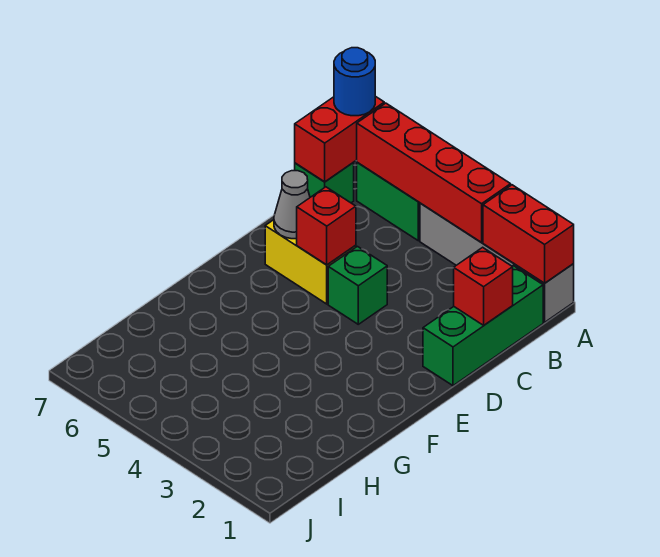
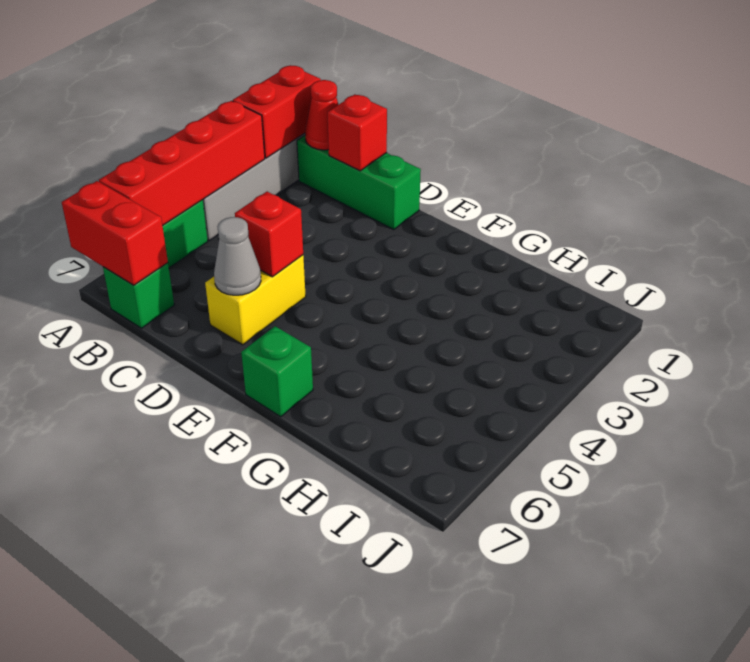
blue round brick A7 level 3 -> none
none -> red cone B1 level 2
green brick D4 level 1 -> green brick F7 level 1

